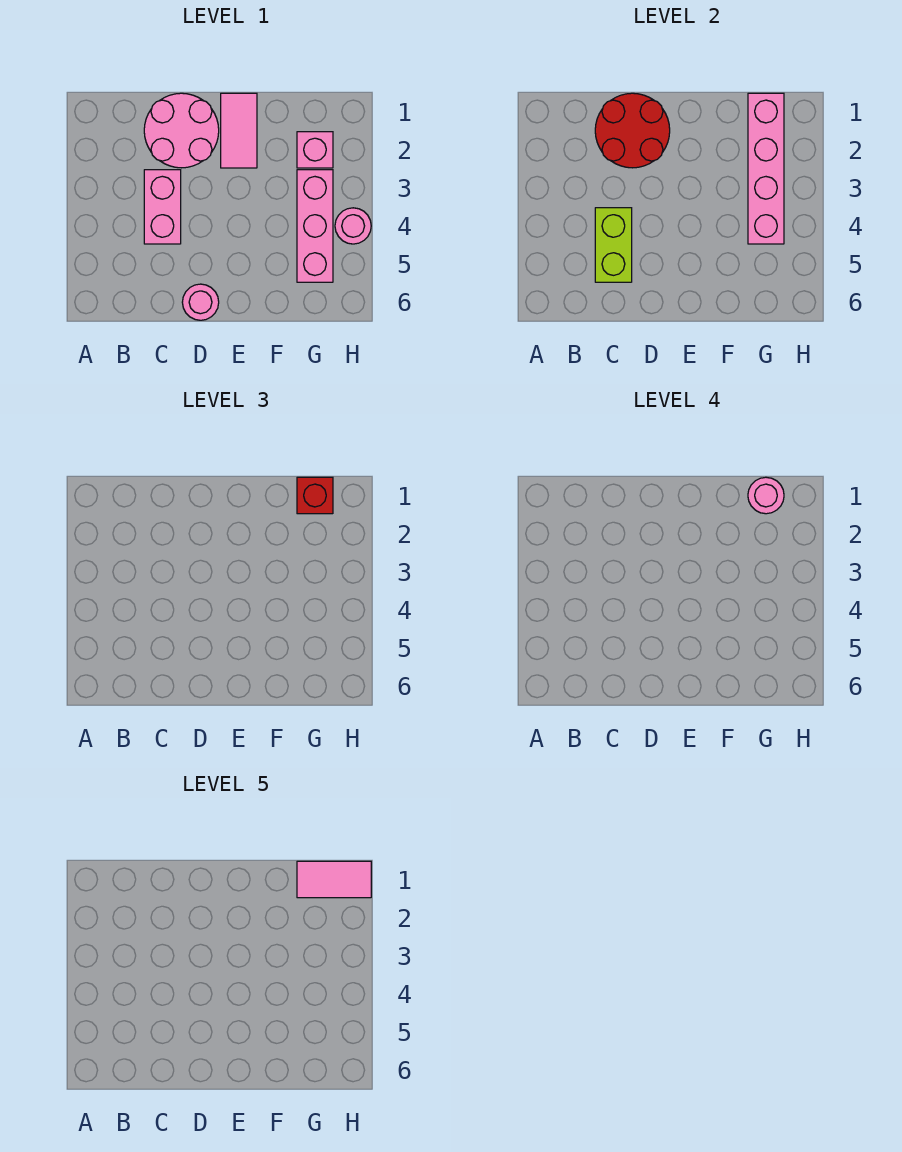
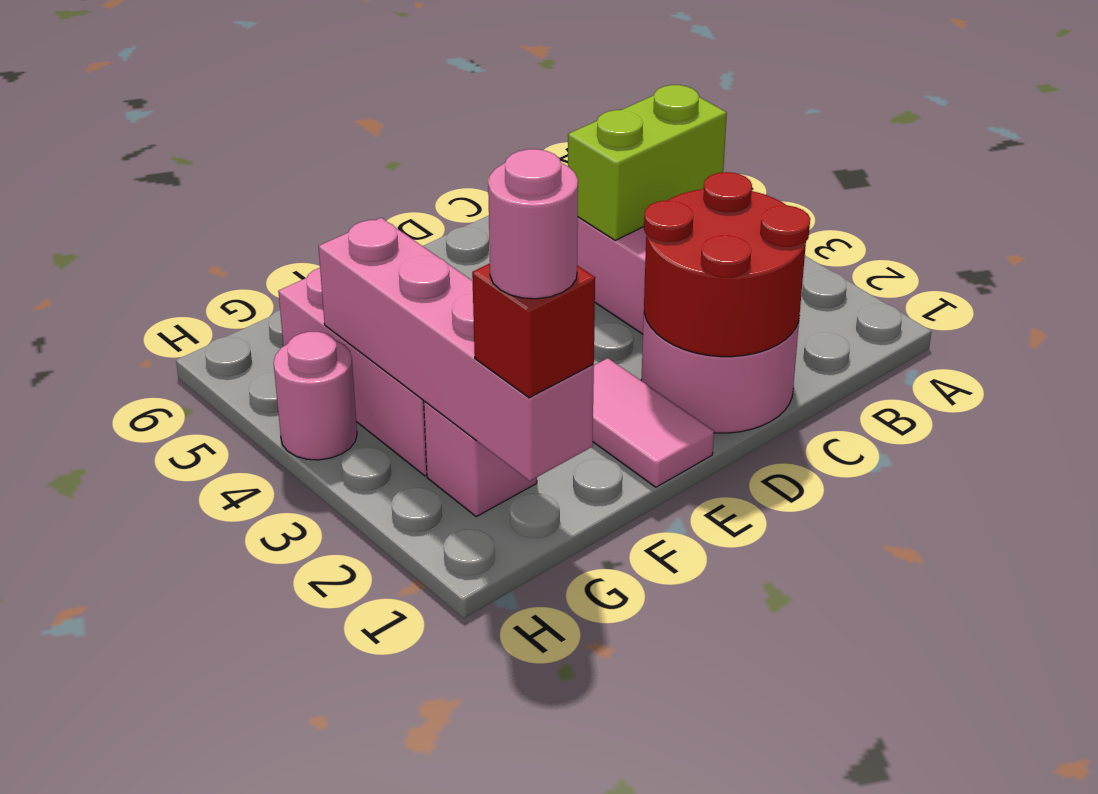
lime brick C4:C5 level 2 -> lime brick B4:C4 level 2
pink round brick D6 level 1 -> none
pink tile G1:H1 level 5 -> none

